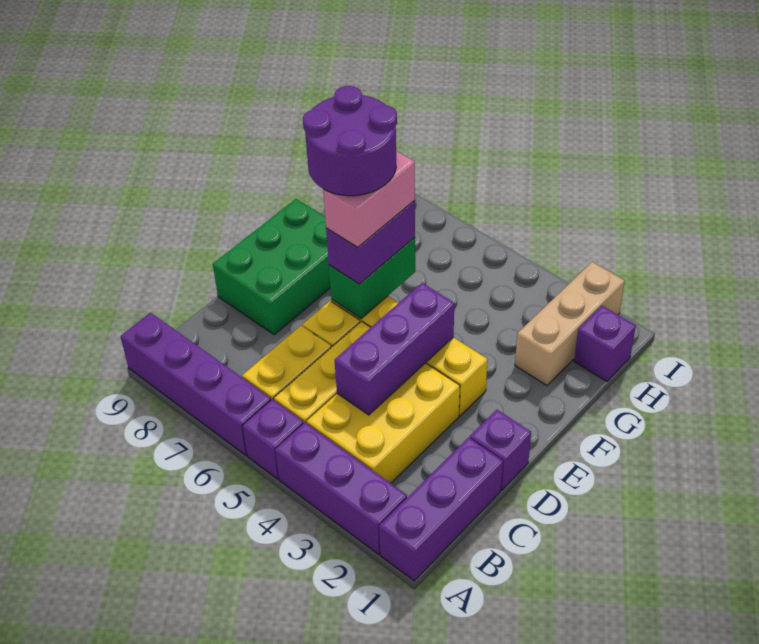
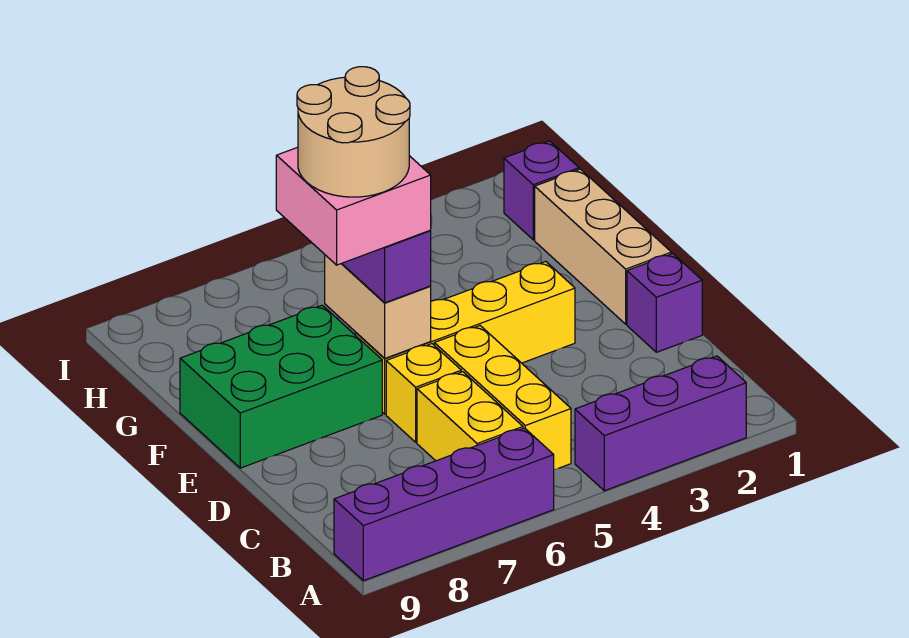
purple brick A1:C1 level 1 -> none
purple brick A5 level 1 -> none
yellow brick B3:D4 level 1 -> none
purple brick C4:E4 level 2 -> none
green brick D8:F9 level 1 -> green brick E7:F9 level 1
green brick E6:F6 level 2 -> tan brick E6:F6 level 2
pink brick E6:F6 level 4 -> pink brick E6:F7 level 4
purple round brick E6:F7 level 5 -> tan round brick E6:F7 level 5
tan brick G2:I2 level 1 -> tan brick E1:G1 level 1

